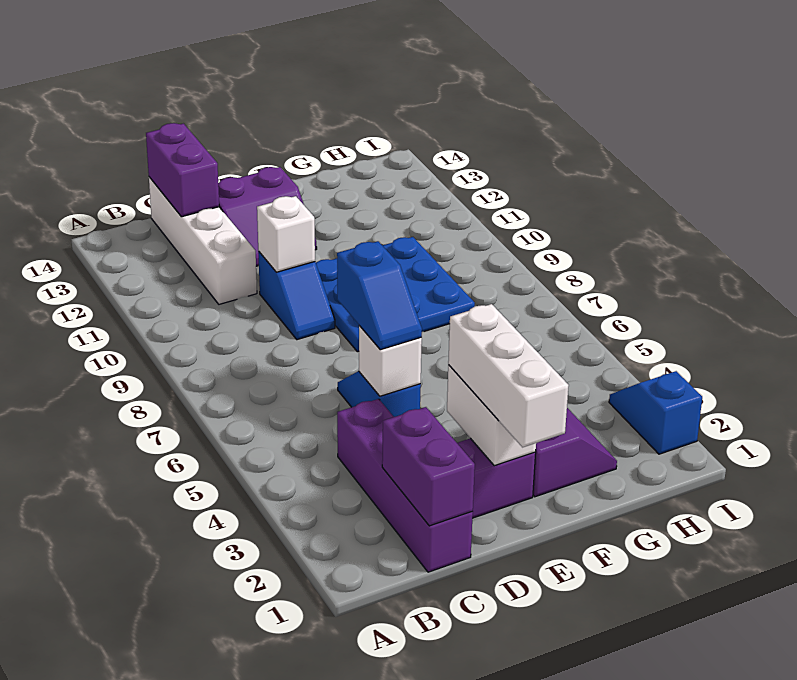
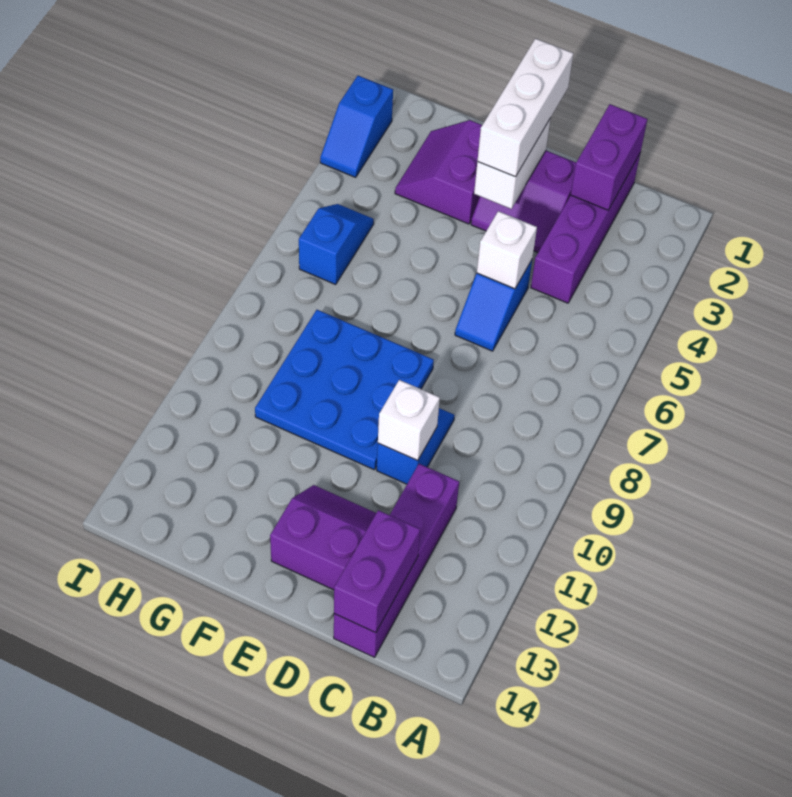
white brick C11:C14 level 1 -> purple brick C11:C14 level 1
blue slope D5:D6 level 3 top 6 -> blue slope H5:H6 level 1 top 6

